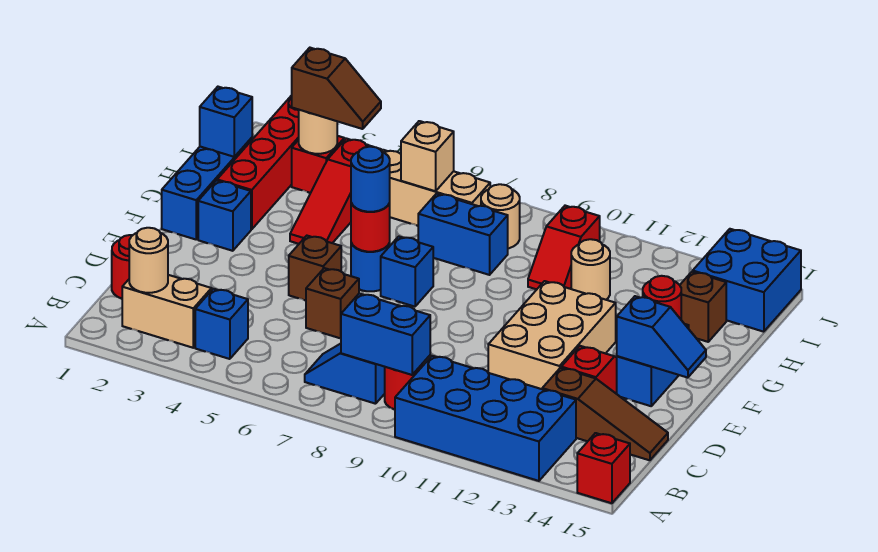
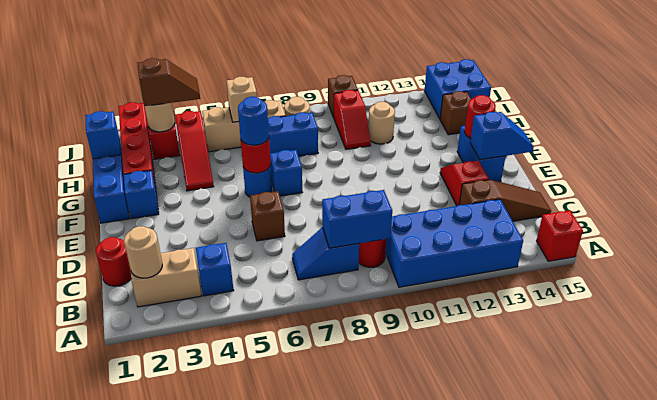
tan brick D11:F12 level 1 -> none
brown brick E5 level 1 -> brown brick J10 level 1

